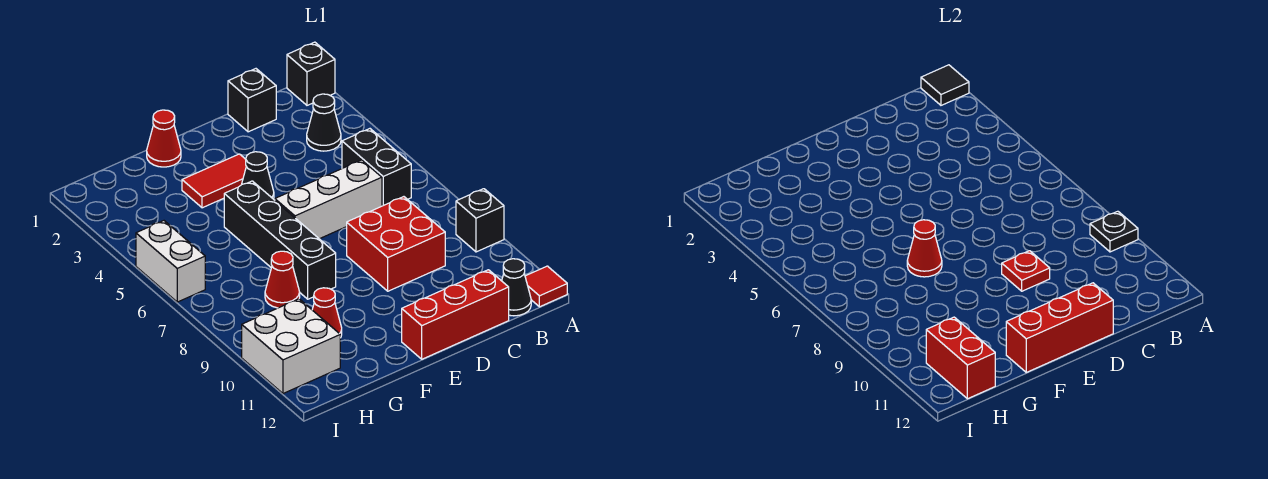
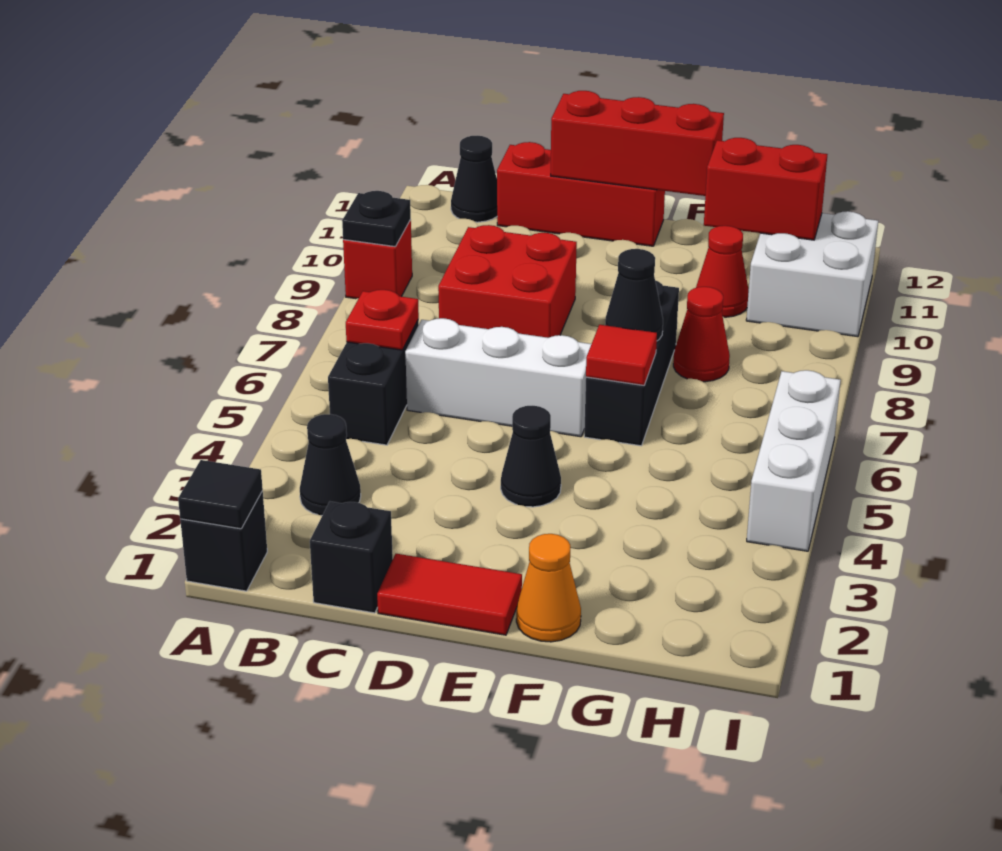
black brick A9 level 1 -> red brick A9 level 1
red tile A12 level 1 -> red tile F6 level 2
red plate D9 level 2 -> red plate B6 level 2
red tile E3:F3 level 1 -> red tile D1:E1 level 1
red cone F1 level 1 -> orange cone F1 level 1
black brick F5:F8 level 1 -> black brick F6:F8 level 1
red cone F7 level 2 -> black cone F7 level 2
red brick H11:H12 level 2 -> red brick G11:H11 level 2
white brick I5:I6 level 1 -> white brick I4:I6 level 1

